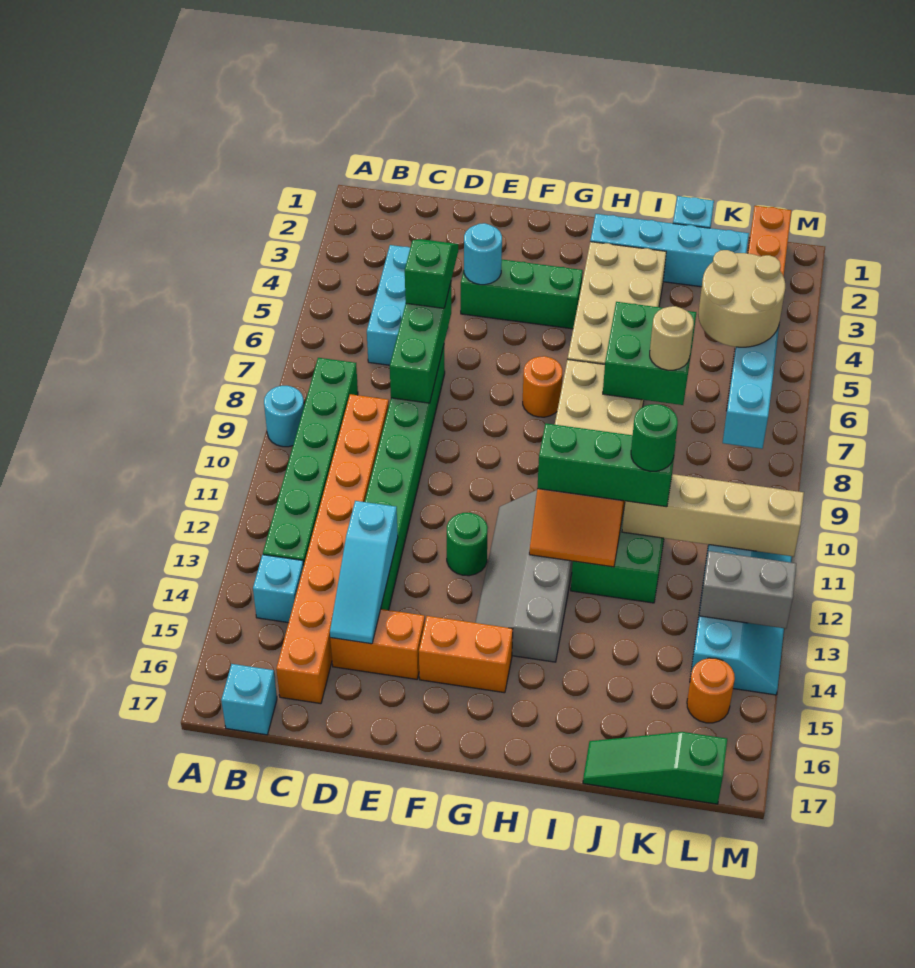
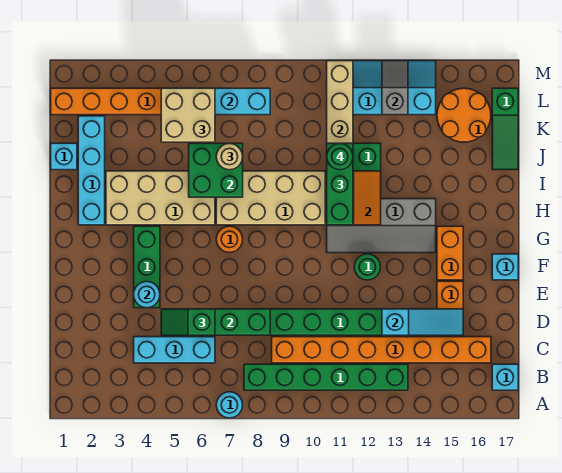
cyan round brick A9 level 1 -> cyan round brick A7 level 1
cyan brick B14 level 1 -> cyan brick F17 level 1
tan round brick K5:L6 level 3 -> tan brick K5:L6 level 3
grey brick L13:M13 level 2 -> grey slope L13:M13 level 2 top L
orange round brick L15 level 1 -> orange round brick K15:L16 level 1

